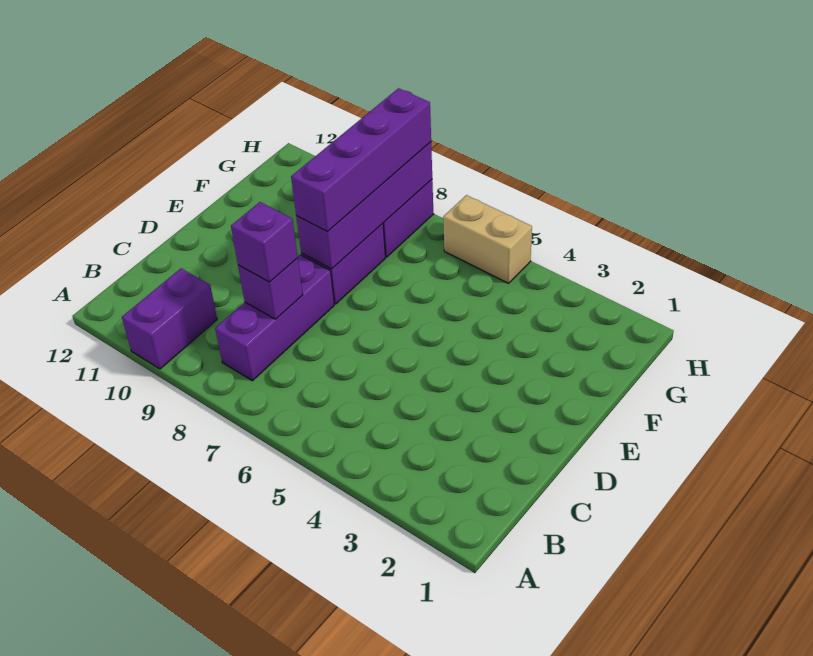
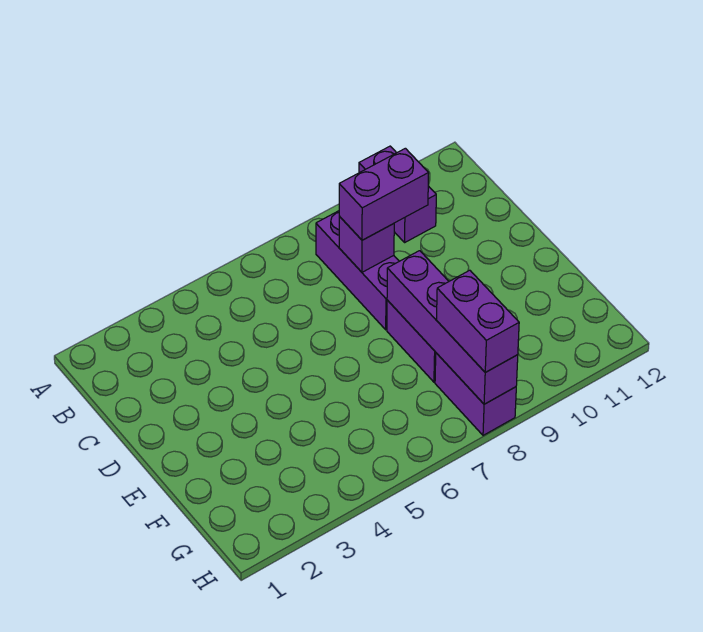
purple brick C8 level 3 -> purple brick C8:C9 level 3
purple brick E8:H8 level 3 -> purple brick G8:H8 level 3
tan brick H5:H6 level 1 -> none

